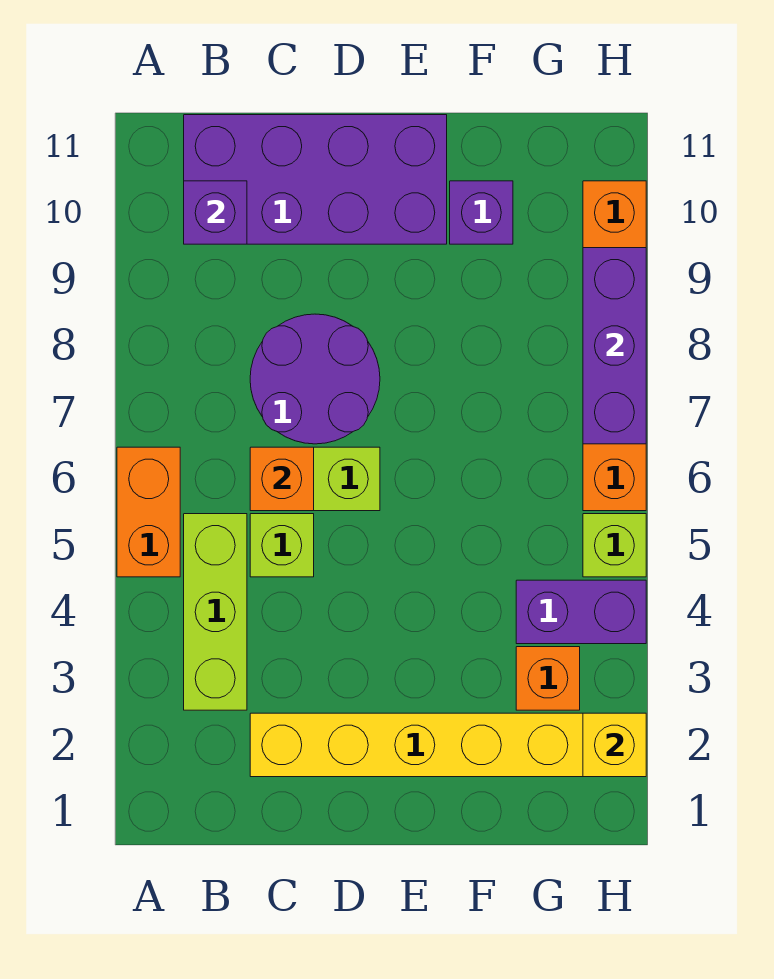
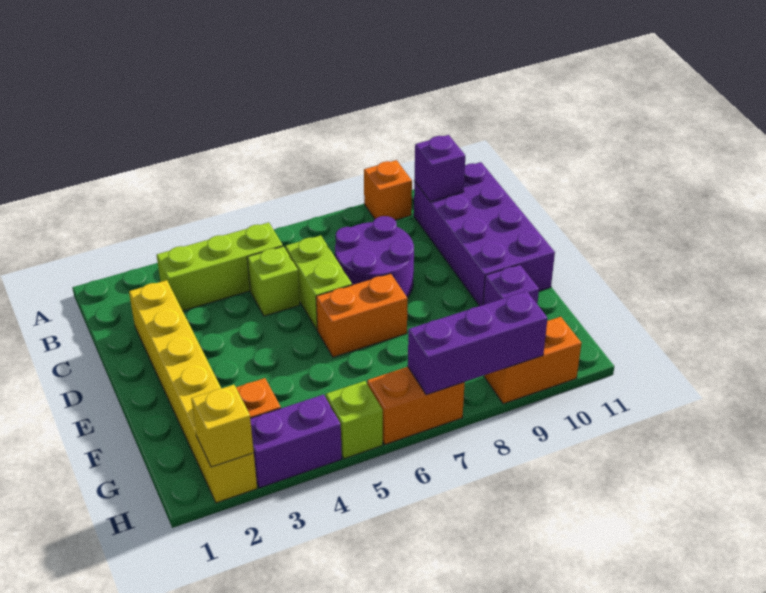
orange brick A5:A6 level 1 -> orange brick E6:E7 level 1
orange brick C6 level 2 -> orange brick A9 level 1
purple brick G4:H4 level 1 -> purple brick H3:H4 level 1

